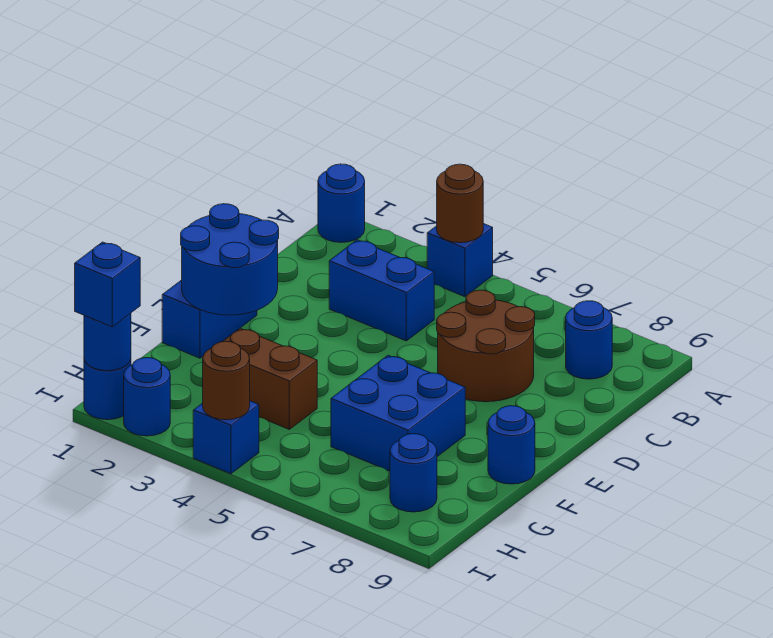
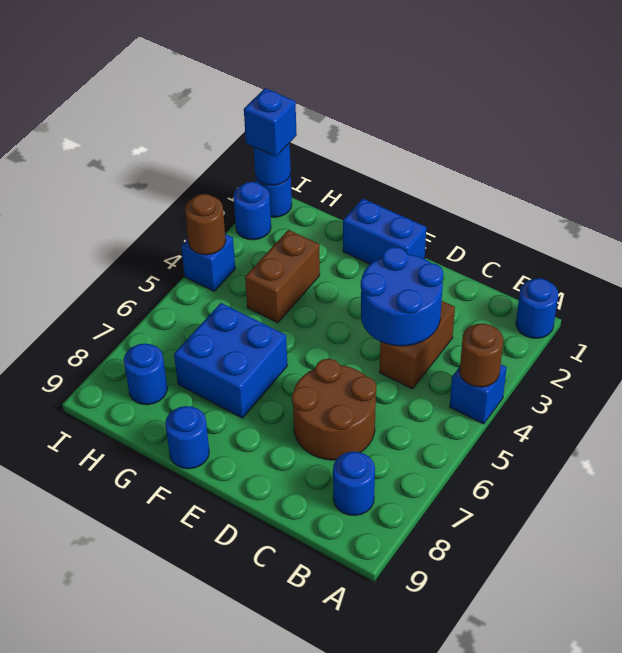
blue brick C3:C4 level 1 -> brown brick C3:C4 level 1
blue round brick E1:F2 level 2 -> blue round brick C3:D4 level 2

